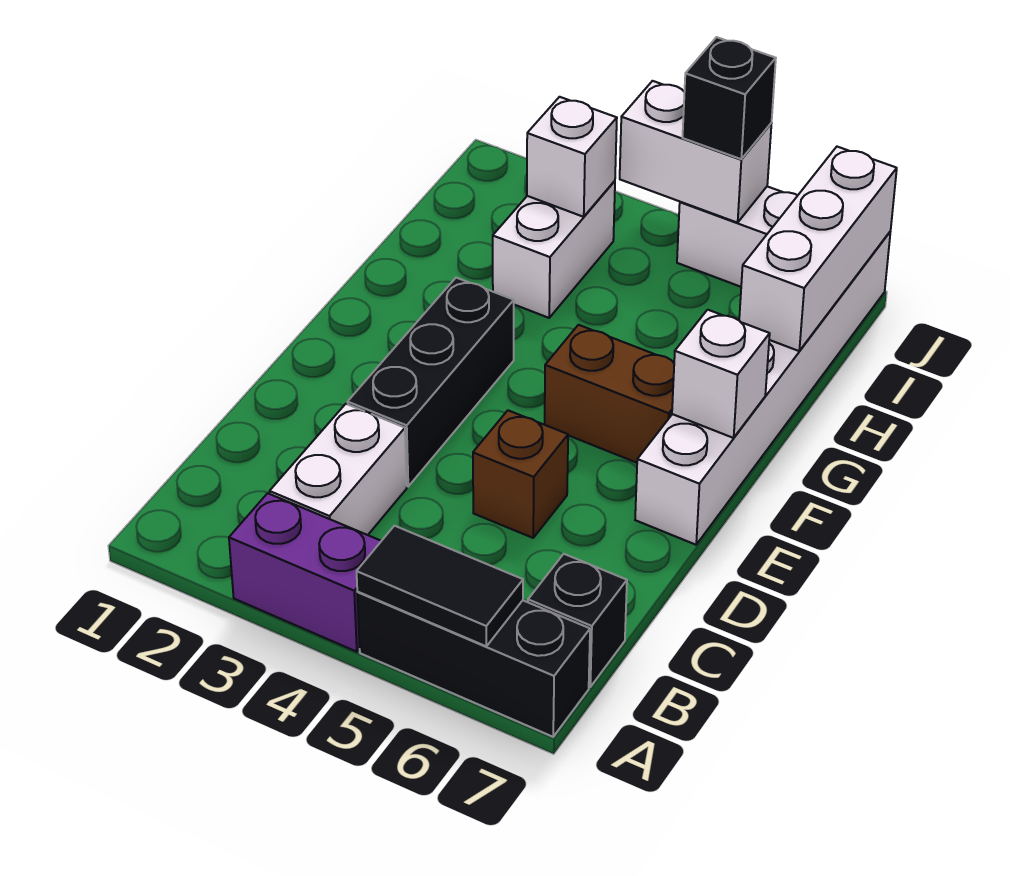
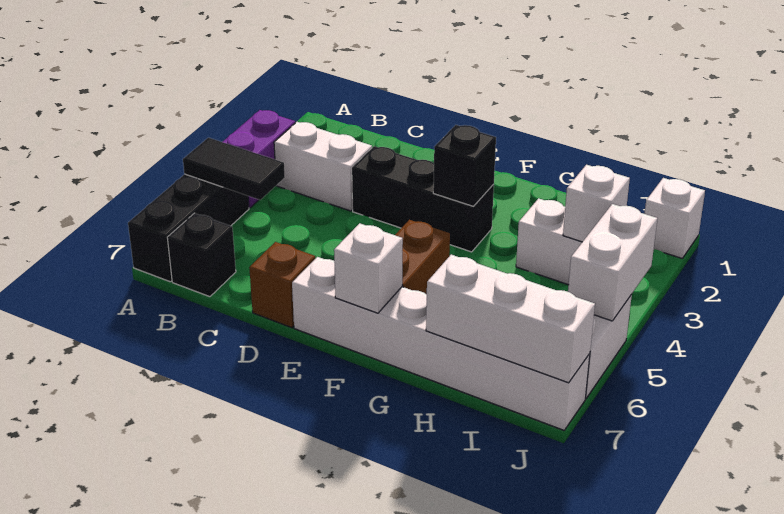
black tile A5:A6 level 2 -> black tile A5:B5 level 2
brown brick D5 level 1 -> brown brick D7 level 1
none -> white brick J1 level 1
black brick J5 level 3 -> black brick F3 level 2

